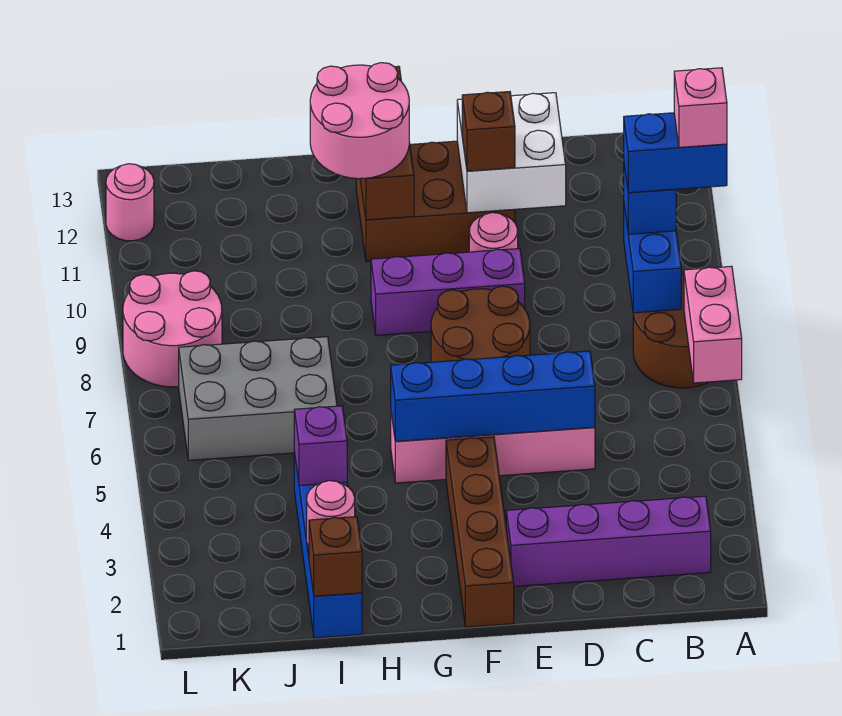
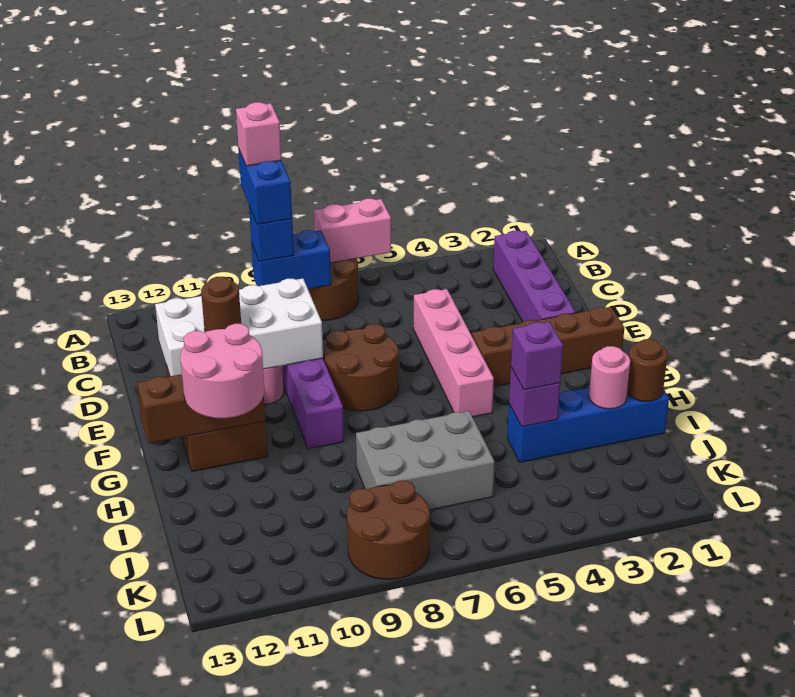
blue brick D5:G5 level 2 -> none
white brick D11:E12 level 2 -> white brick D9:E12 level 2
brown brick E11 level 3 -> brown round brick E11 level 3
brown brick I1 level 2 -> brown round brick I1 level 2
none -> purple brick I4 level 3
grey brick I6:K7 level 1 -> grey brick I6:J8 level 1
pink round brick K8:L9 level 1 -> brown round brick K8:L9 level 1
pink round brick L12 level 1 -> none

